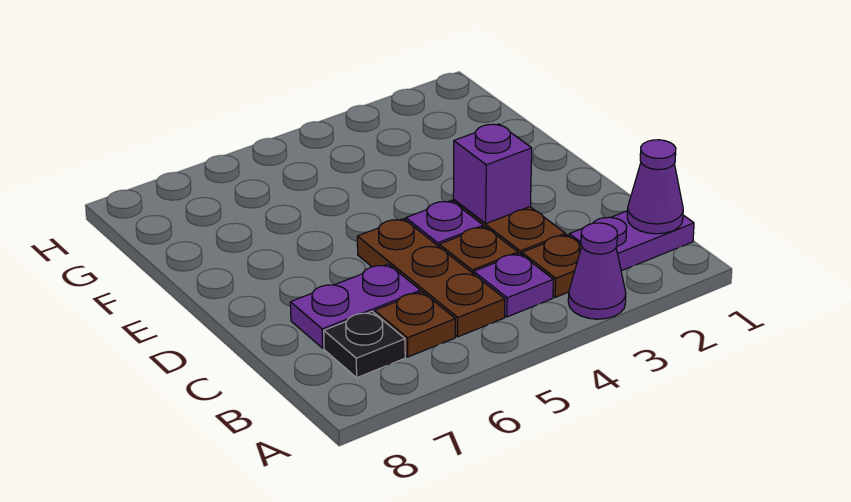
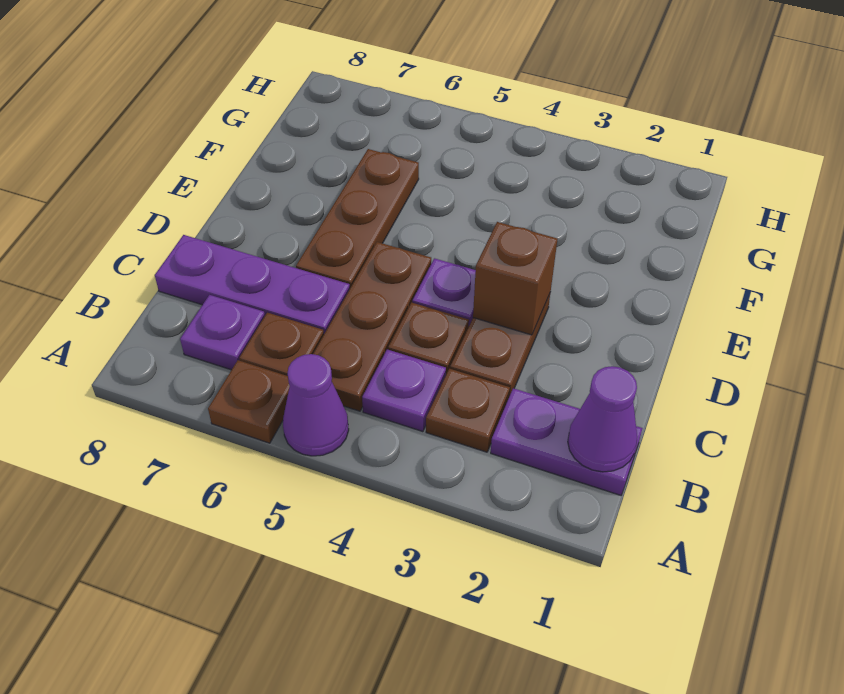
purple cone A3 level 1 -> purple cone A5 level 1
none -> brown plate A6 level 1
black plate B7 level 1 -> purple plate B7 level 1
purple plate C6:C7 level 1 -> purple plate C6:C8 level 1
purple brick D3 level 2 -> brown brick D3 level 2
none -> brown plate D6:F6 level 1

